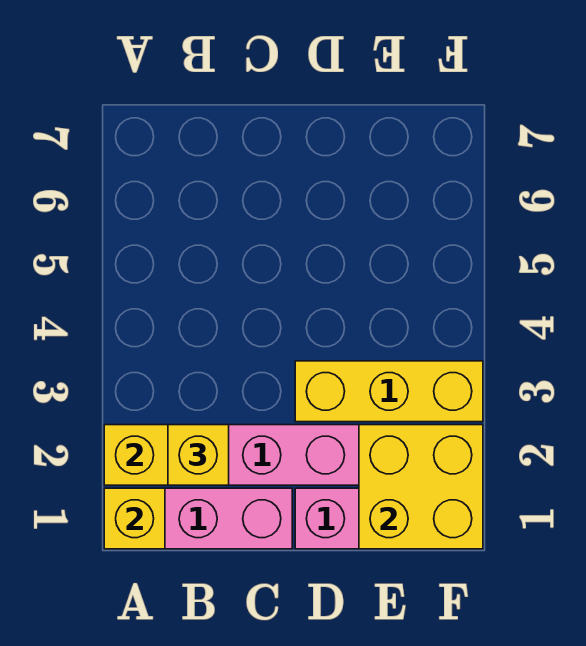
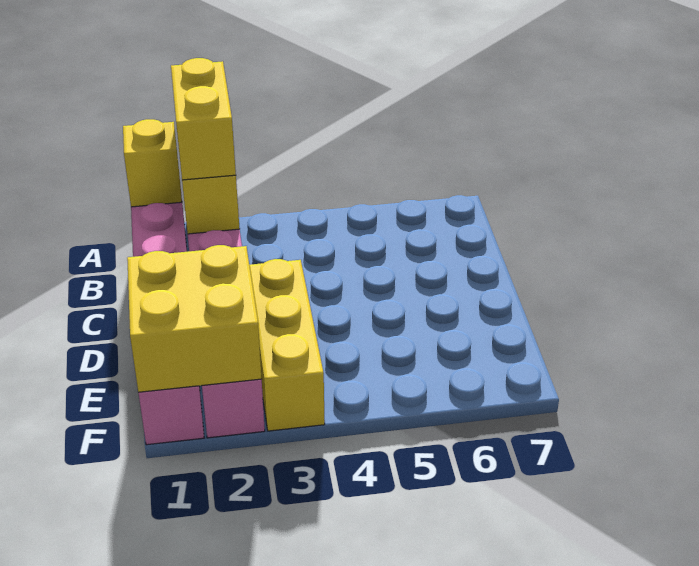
yellow brick B2 level 3 -> yellow brick A2:B2 level 3

